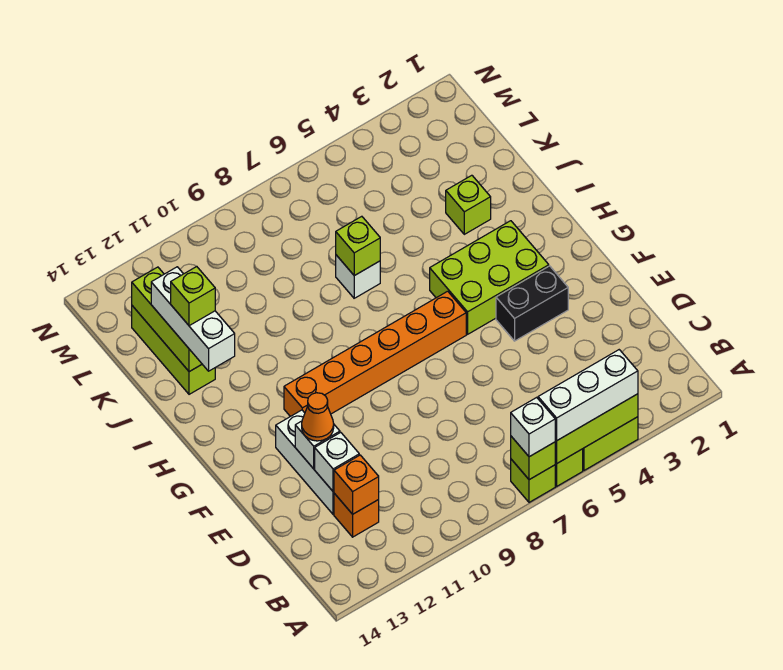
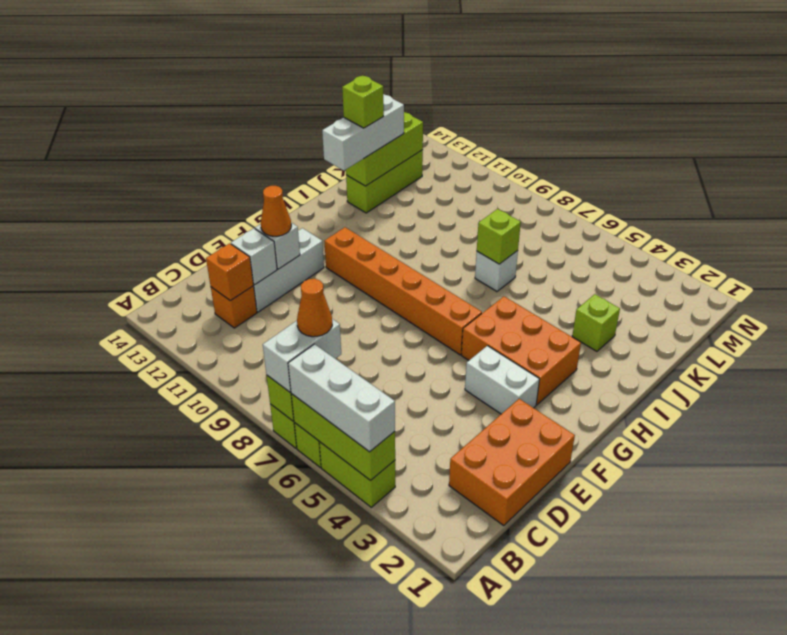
white brick A7 level 3 -> white brick A7:B7 level 3
none -> orange cone B7 level 4
none -> orange brick C1:E2 level 1
black brick F3:F4 level 1 -> white brick F3:F4 level 1
lime brick G3:H5 level 1 -> orange brick G3:H5 level 1

